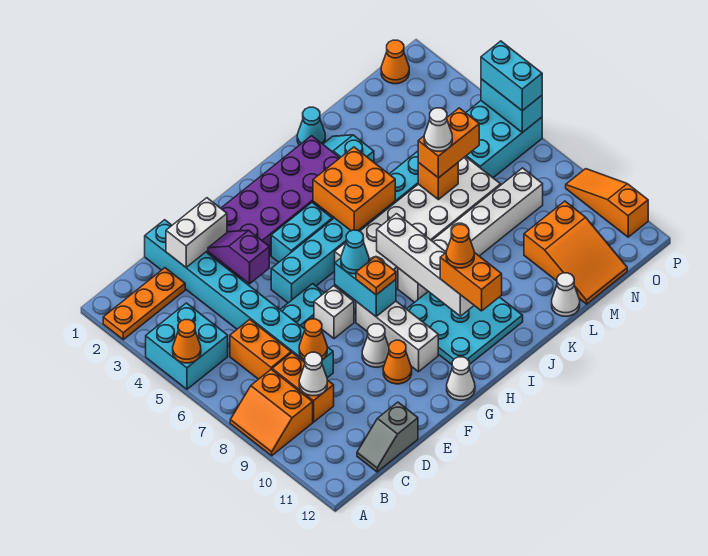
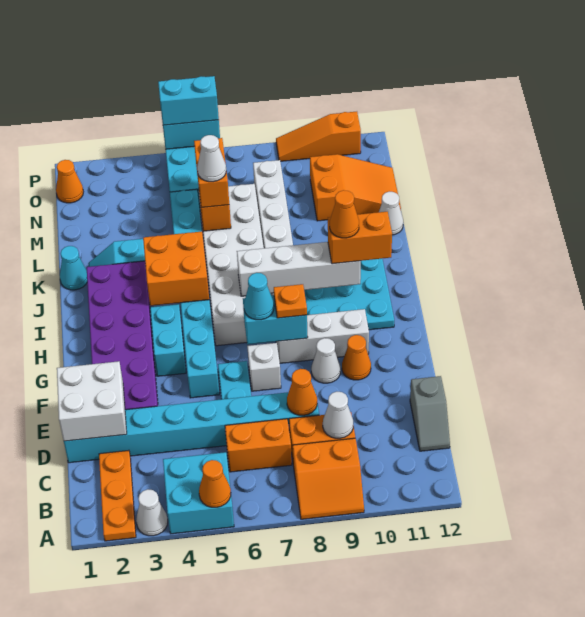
white brick D2:E2 level 2 -> white brick D1:E2 level 2
purple slope E3:E4 level 2 top 4 -> none
white cone G12 level 1 -> white cone A3 level 1

